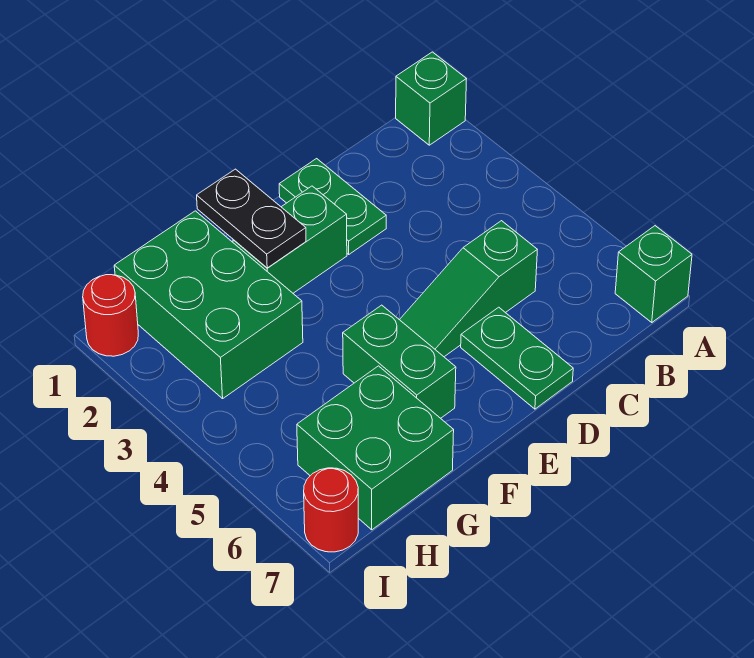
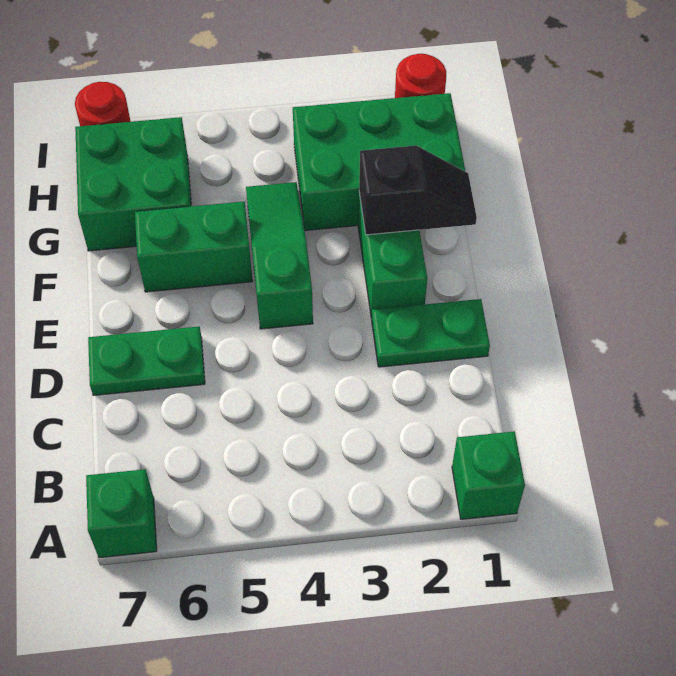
green slope C5:E5 level 1 top C -> green slope E4:G4 level 1 top E
black plate F1:F2 level 2 -> black slope F1:F2 level 2 top 2

